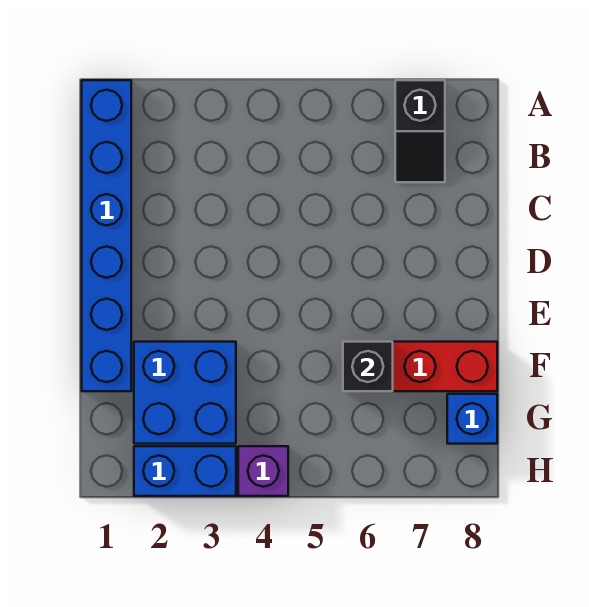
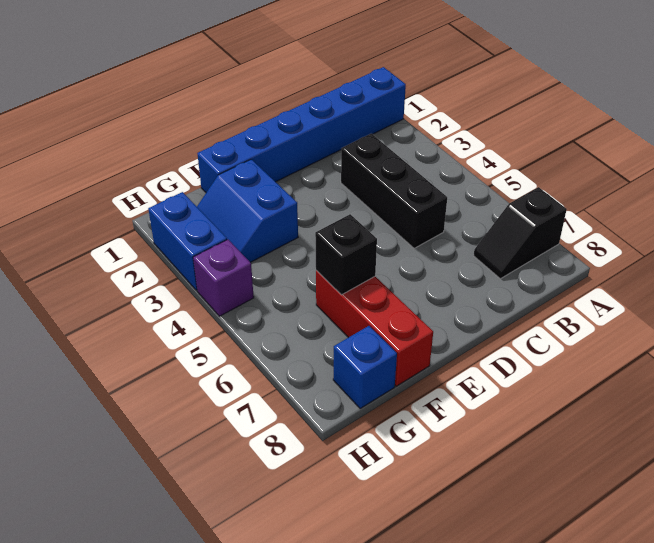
none -> black brick C3:C5 level 1
blue brick F2:G3 level 1 -> blue slope F2:G3 level 1 top F

